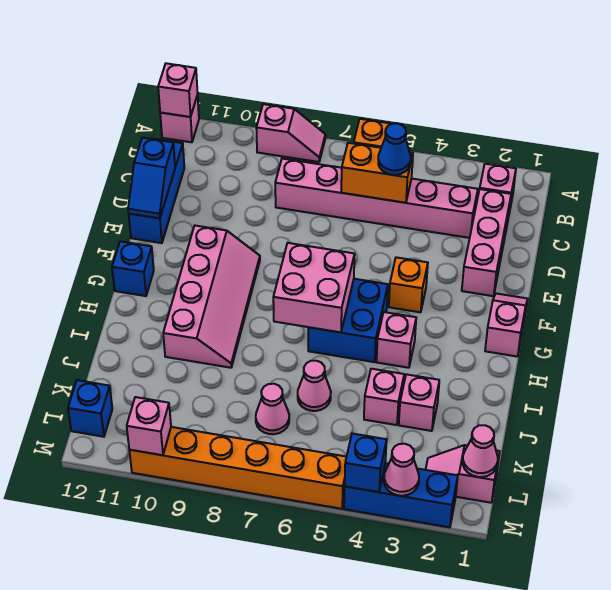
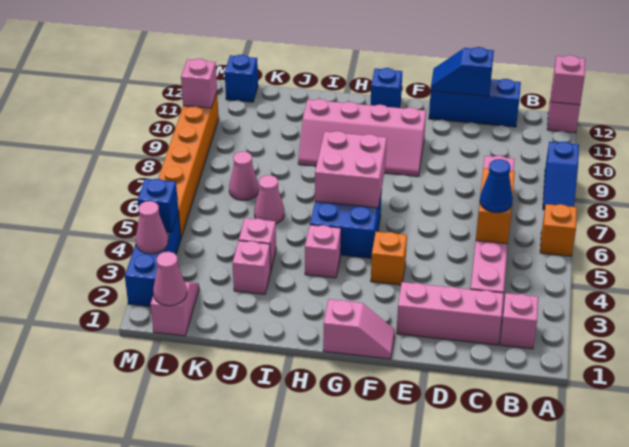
pink slope A8:A9 level 1 top 9 -> blue slope A8:A9 level 1 top 9

